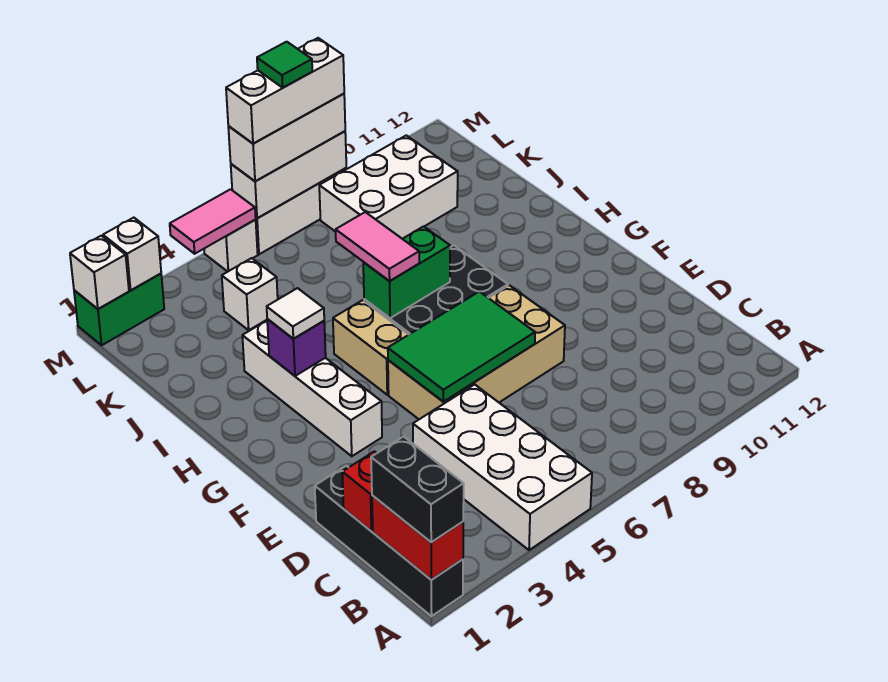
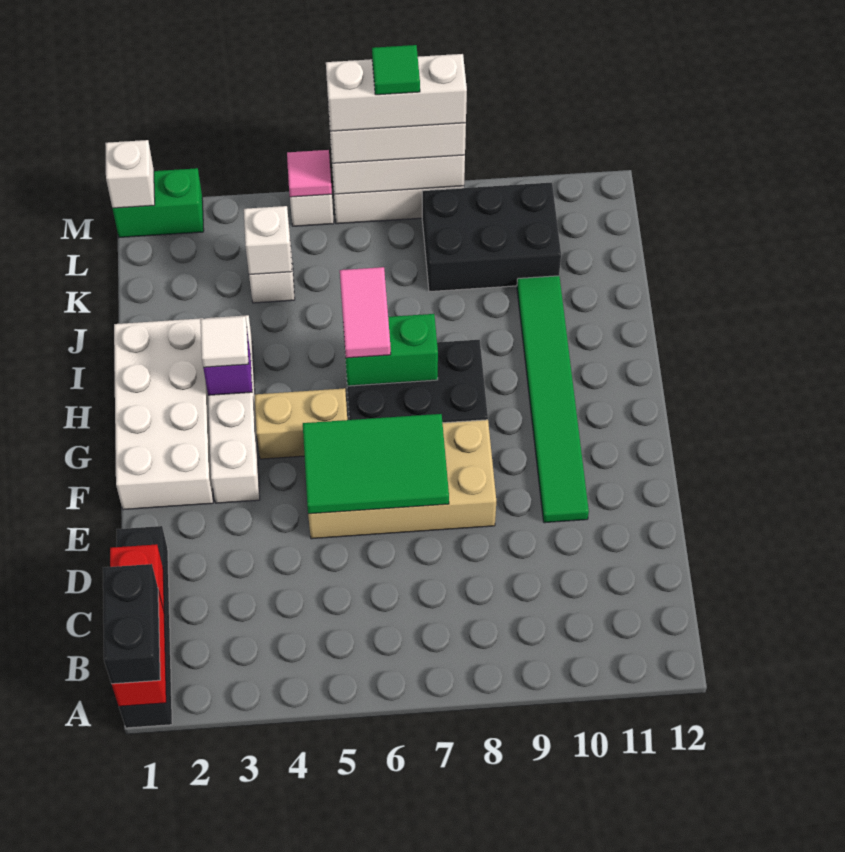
white brick A4:D5 level 1 -> white brick F1:I2 level 1
none -> green tile E10:J10 level 1
tan brick G5:H5 level 1 -> tan brick G4:G5 level 1
white brick K8:L10 level 1 -> black brick K8:L10 level 1
white brick M2 level 2 -> white brick K4 level 2
pink tile M4:M5 level 2 -> pink tile M5 level 2

